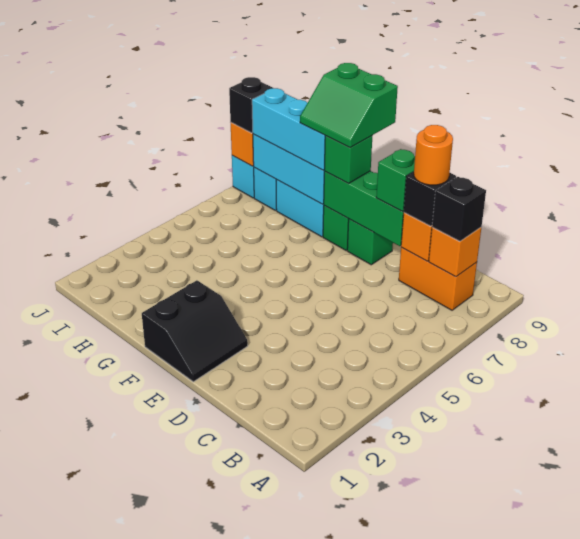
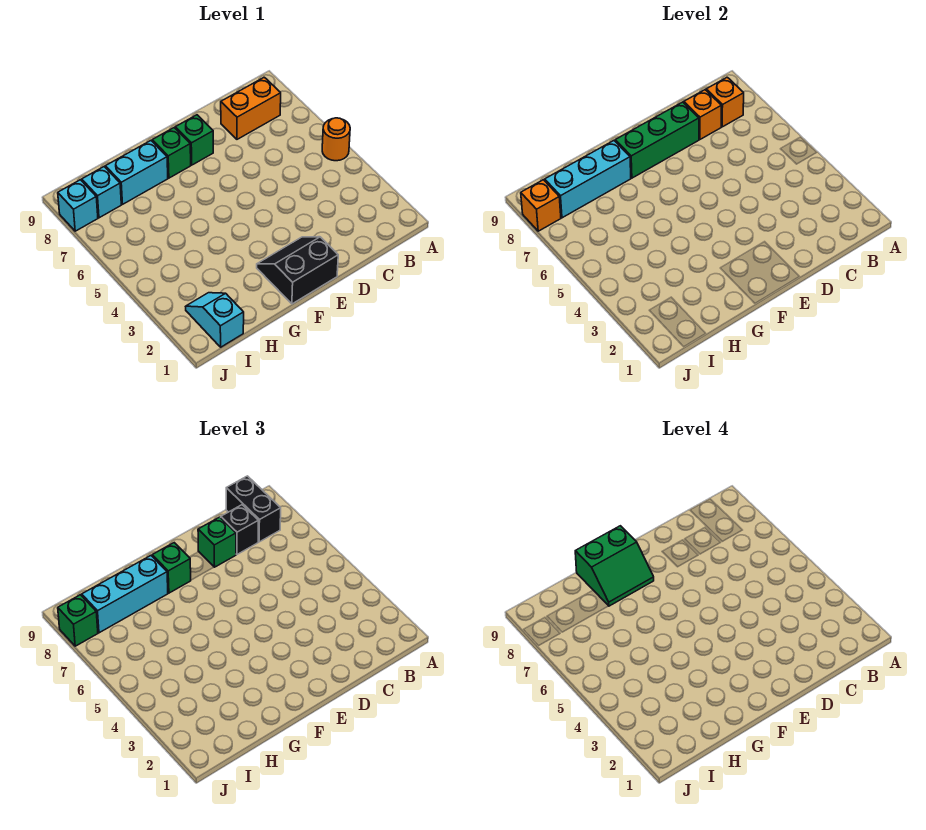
black brick B8 level 3 -> black brick B8:B9 level 3
orange round brick C8 level 4 -> orange round brick A5 level 1
black slope E1:F2 level 1 top F -> black slope E1:F2 level 1 top 1
none -> cyan slope I1:I2 level 1 top 1
black brick J8 level 3 -> green brick J8 level 3

